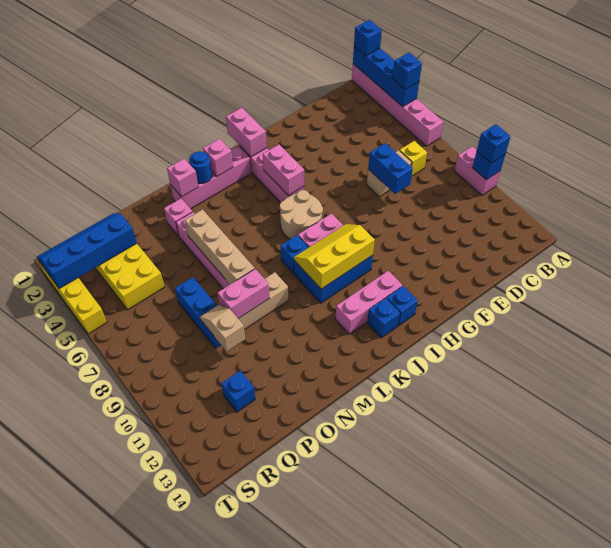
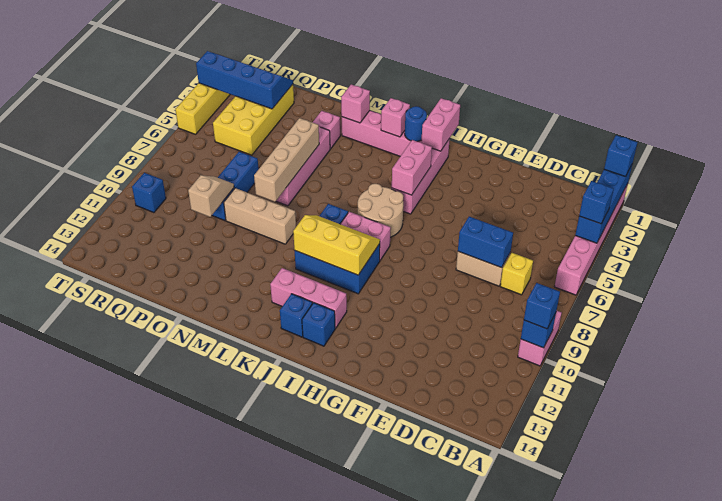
blue brick E7:E8 level 2 -> blue brick D7:E7 level 2
blue round brick L2 level 2 -> blue round brick J2 level 2
pink brick N9:O9 level 2 -> none
blue brick Q12 level 1 -> blue brick S10 level 1

